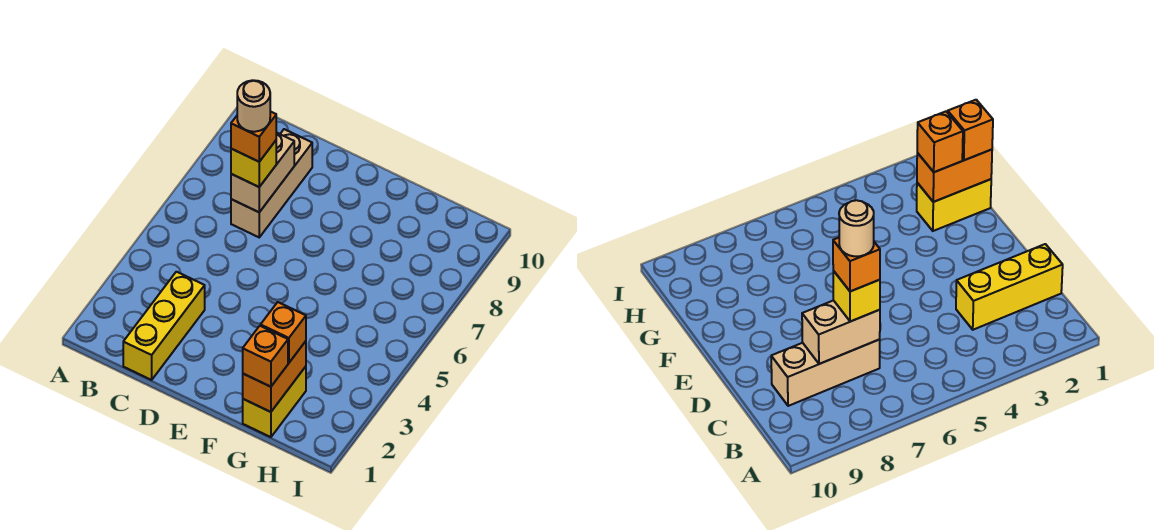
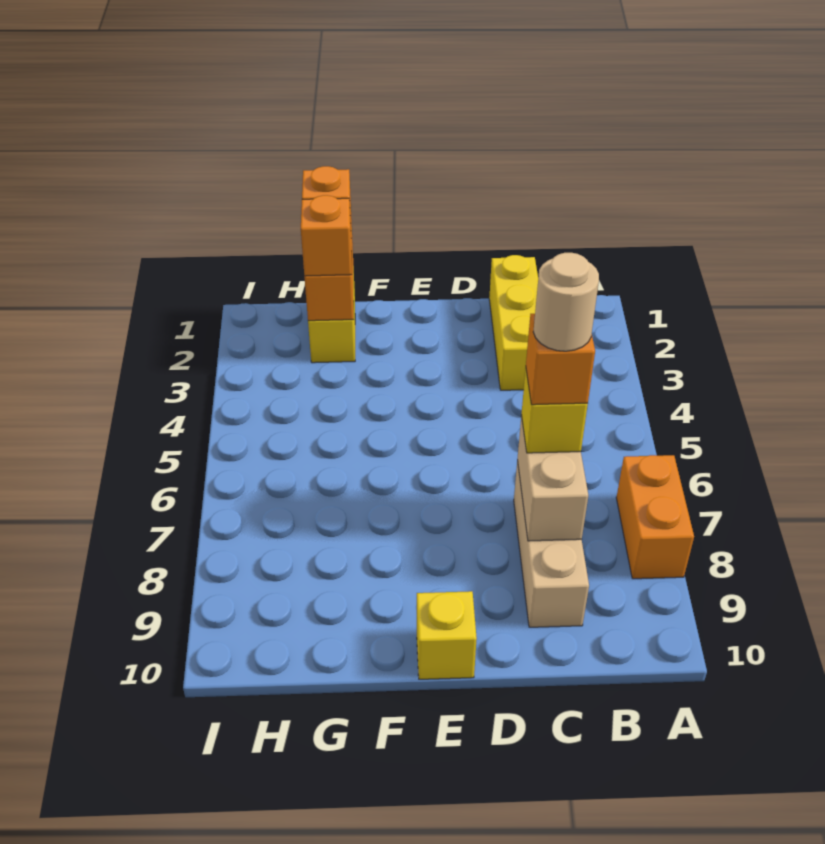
none -> orange brick A7:A8 level 1
none -> yellow brick E10 level 1

